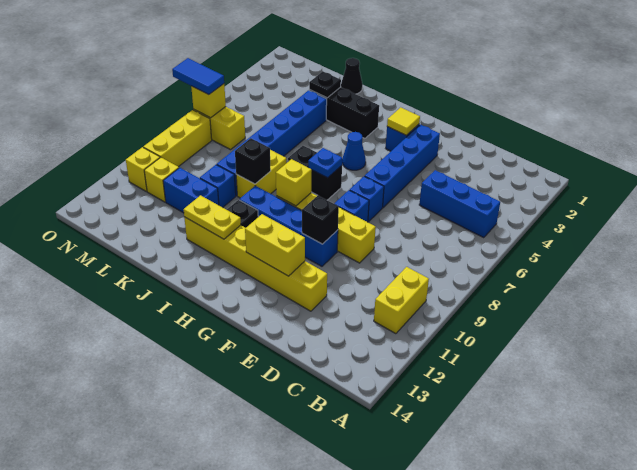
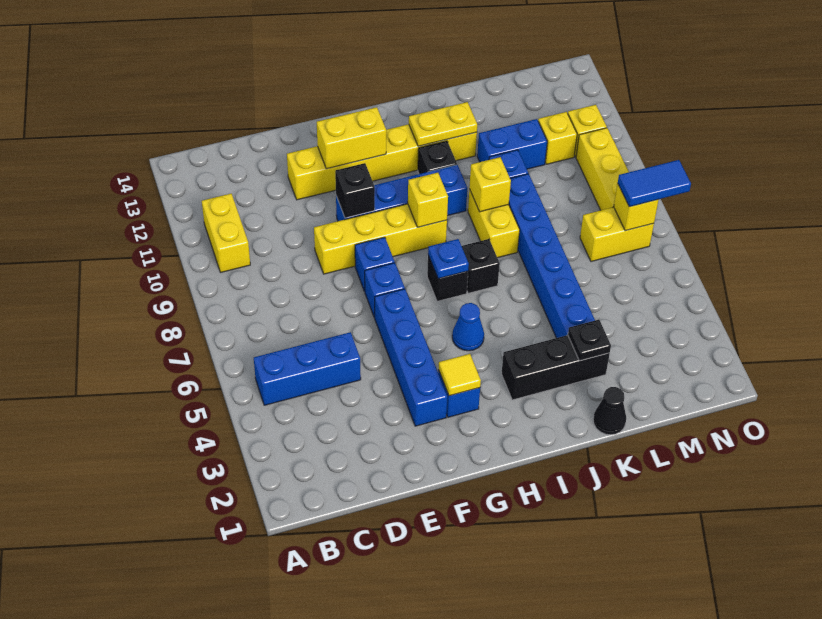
black brick J9 level 2 -> yellow brick J9 level 2

